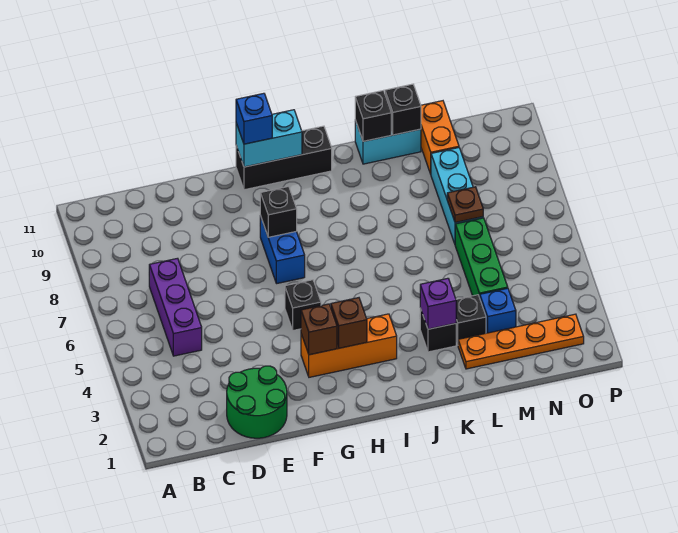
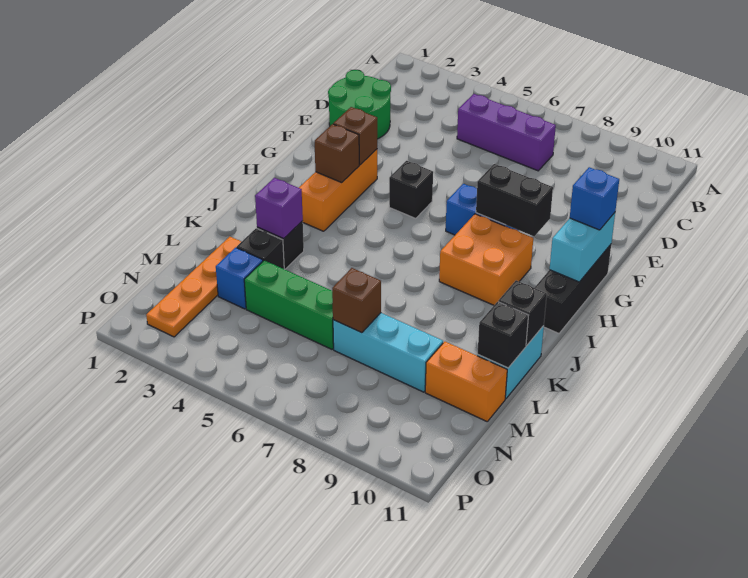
black brick G8 level 2 -> black brick G8:G9 level 2
none -> orange brick H8:I9 level 1
brown plate M7 level 2 -> brown brick M7 level 2

